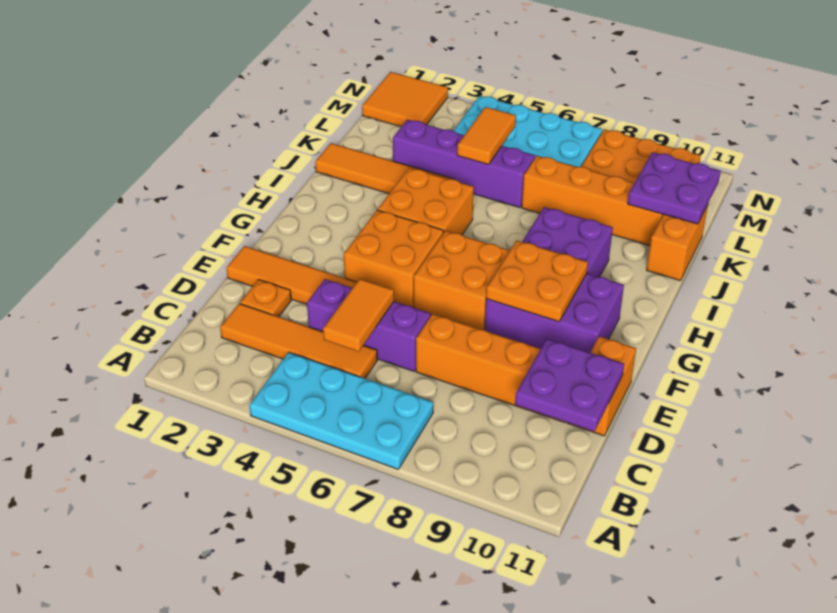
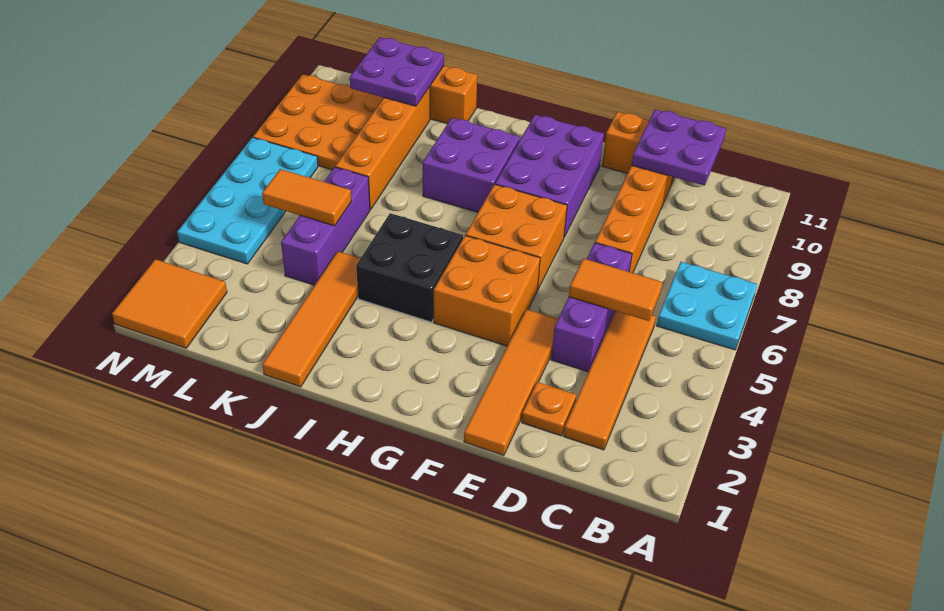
cyan plate A4:B7 level 1 -> cyan plate A6:B7 level 1
orange plate F8:G9 level 2 -> none
orange brick H4:I5 level 1 -> black brick H4:I5 level 1
purple brick K3:K6 level 1 -> purple brick K4:K6 level 1

